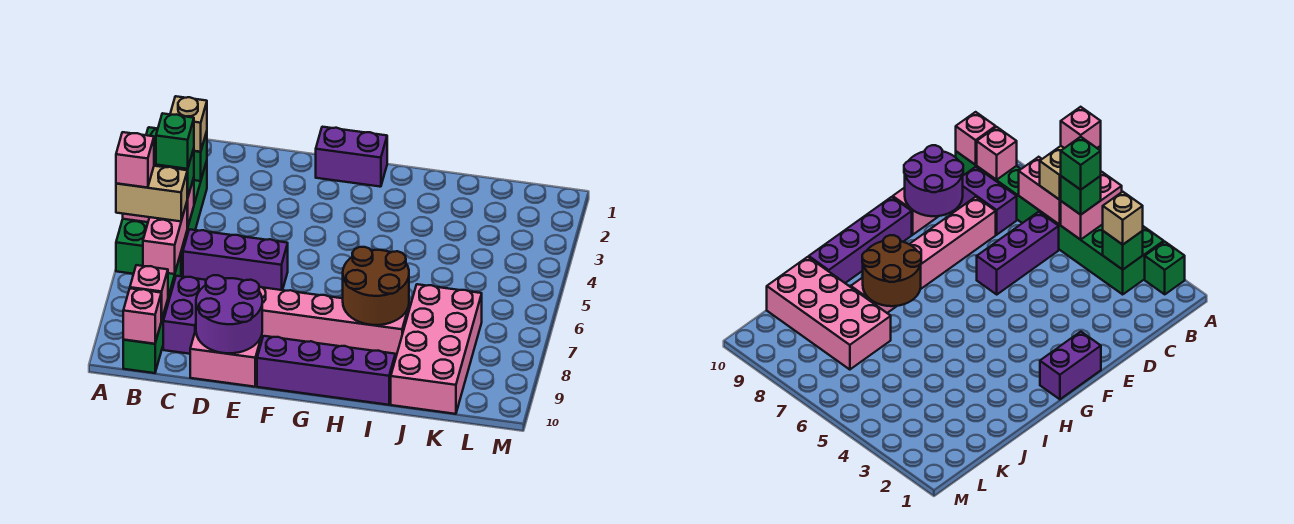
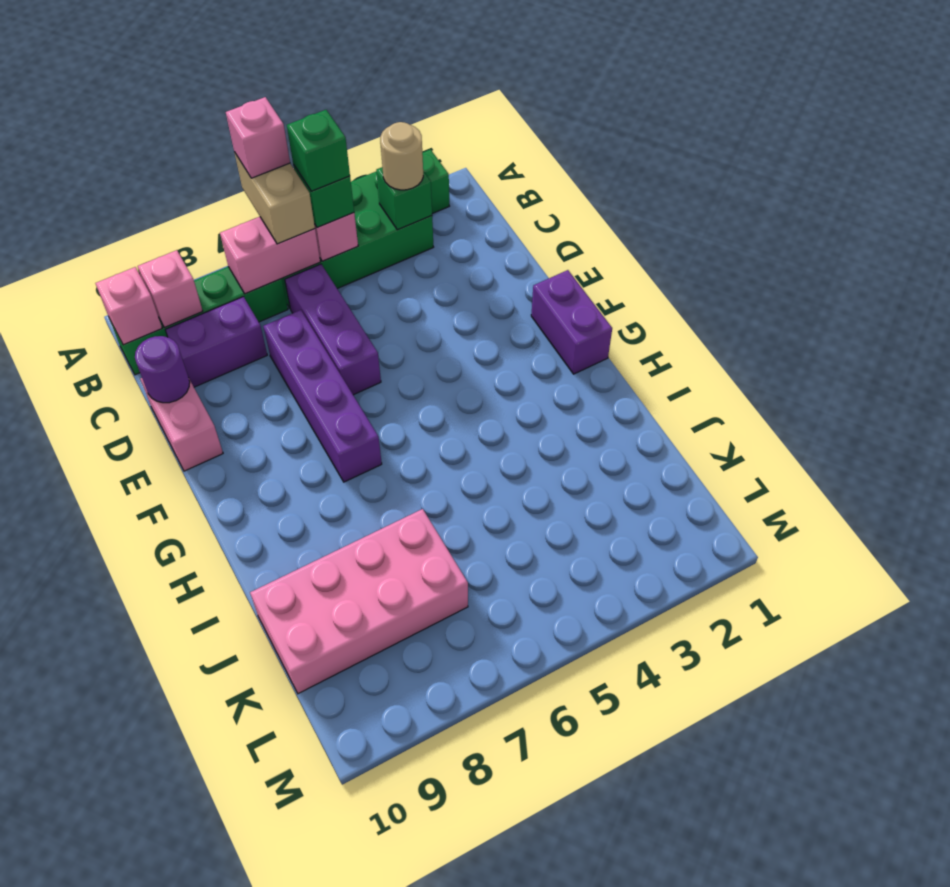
tan brick B3 level 3 -> tan round brick B3 level 3
pink brick D8:I8 level 1 -> none
purple round brick D9:E10 level 2 -> purple round brick D10 level 2
purple brick F10:I10 level 1 -> purple brick D7:G7 level 1
brown round brick H7:I8 level 2 -> none

